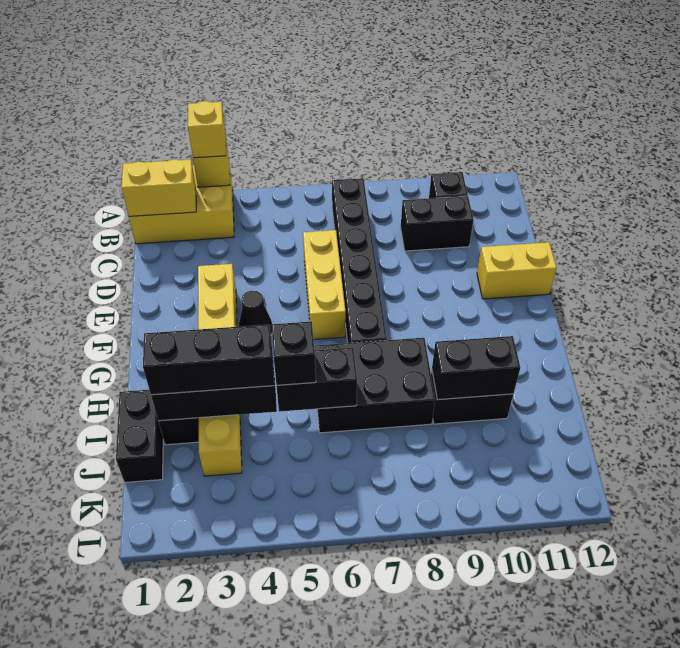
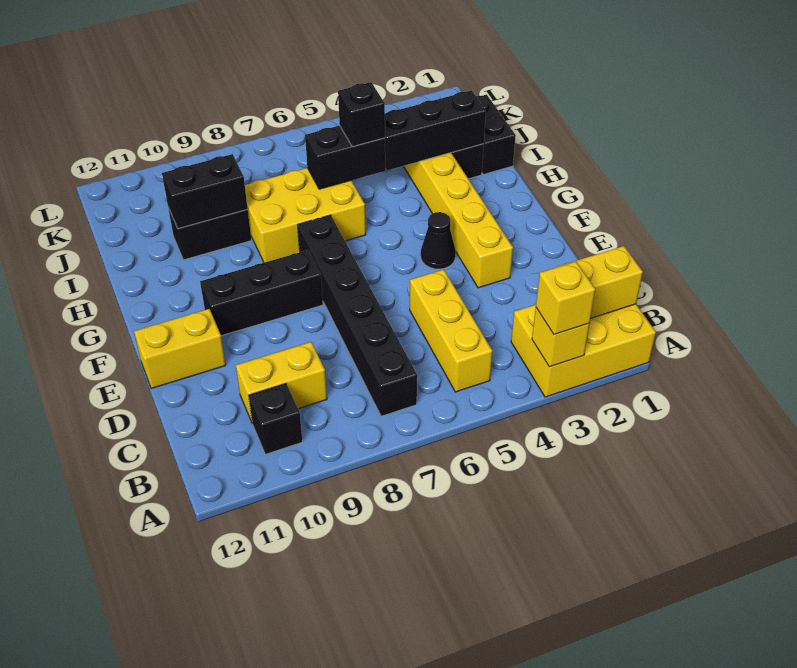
black brick C9:C10 level 1 -> yellow brick C9:C10 level 1
yellow brick D6:F6 level 1 -> yellow brick B5:D5 level 1
black brick H6:I8 level 1 -> yellow brick H6:I8 level 1
black brick I2:I4 level 3 -> black brick F8:F10 level 1

